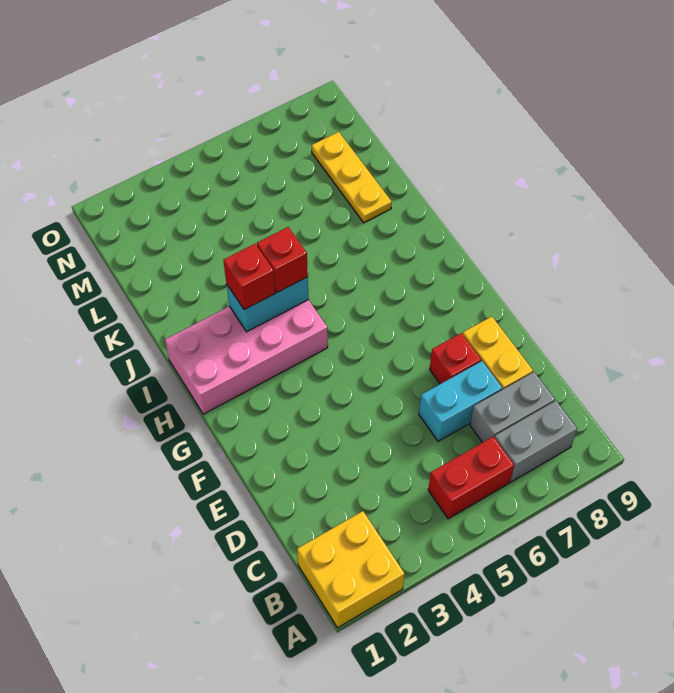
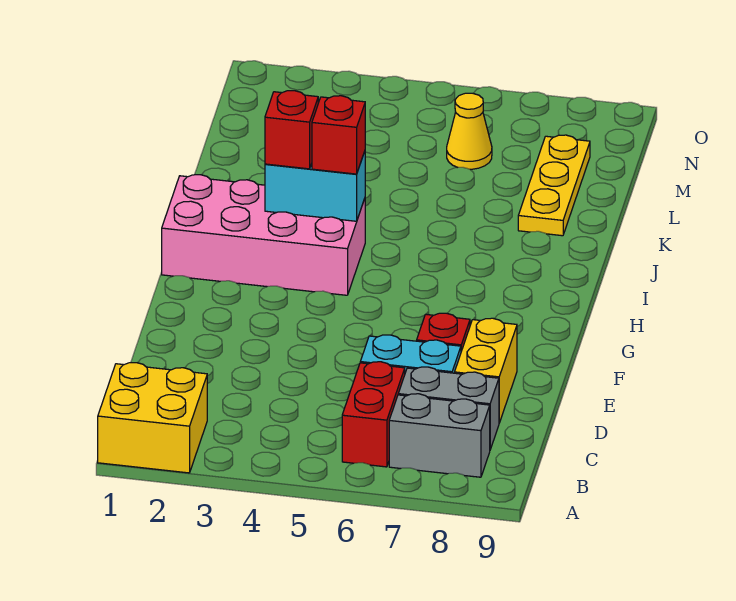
red brick B5:B6 level 1 -> red brick B6:C6 level 1
none -> yellow cone M6 level 1

